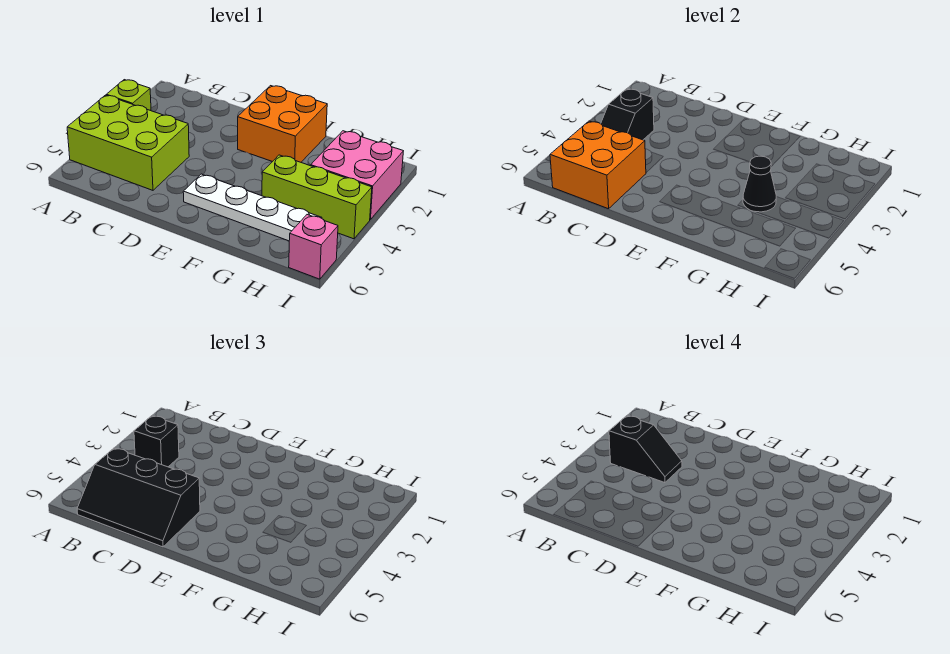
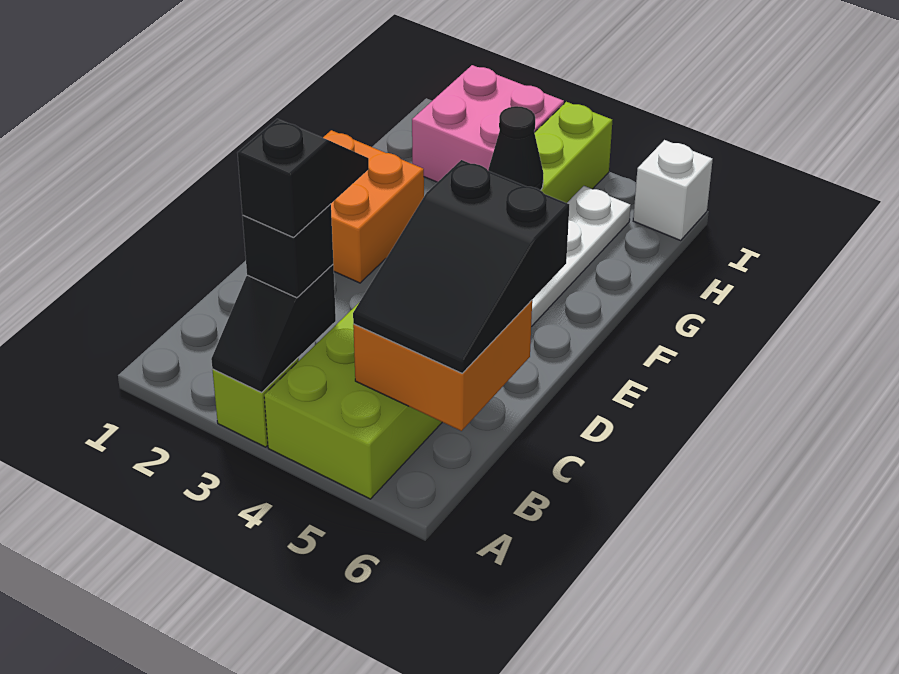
black slope B3:B4 level 2 top 3 -> black slope A3:B3 level 2 top B
black slope B5:D6 level 3 top 5 -> black slope B5:D6 level 3 top D
pink brick I6 level 1 -> white brick I6 level 1

